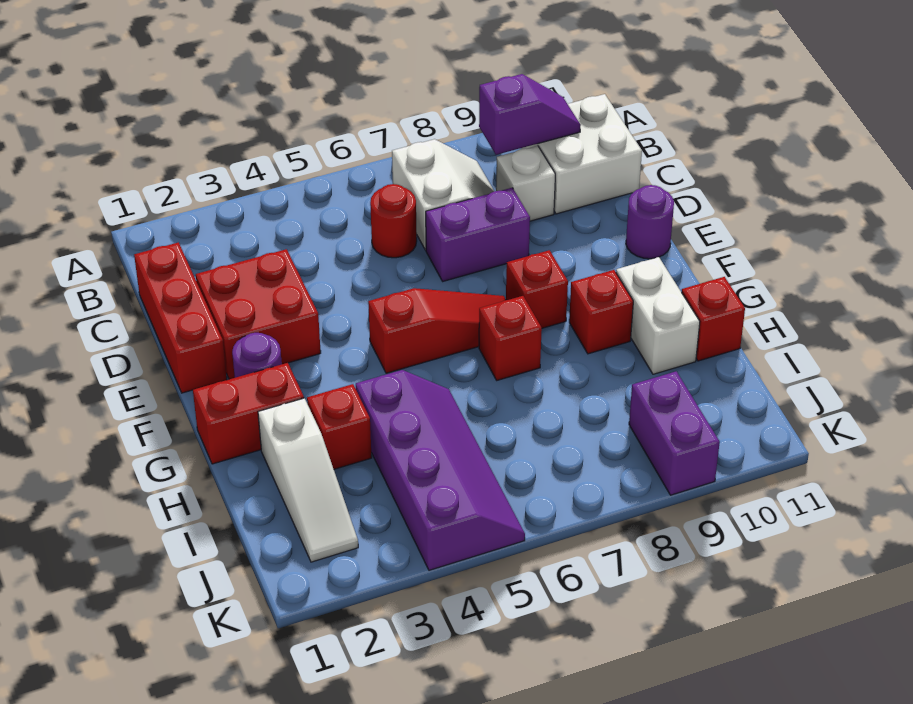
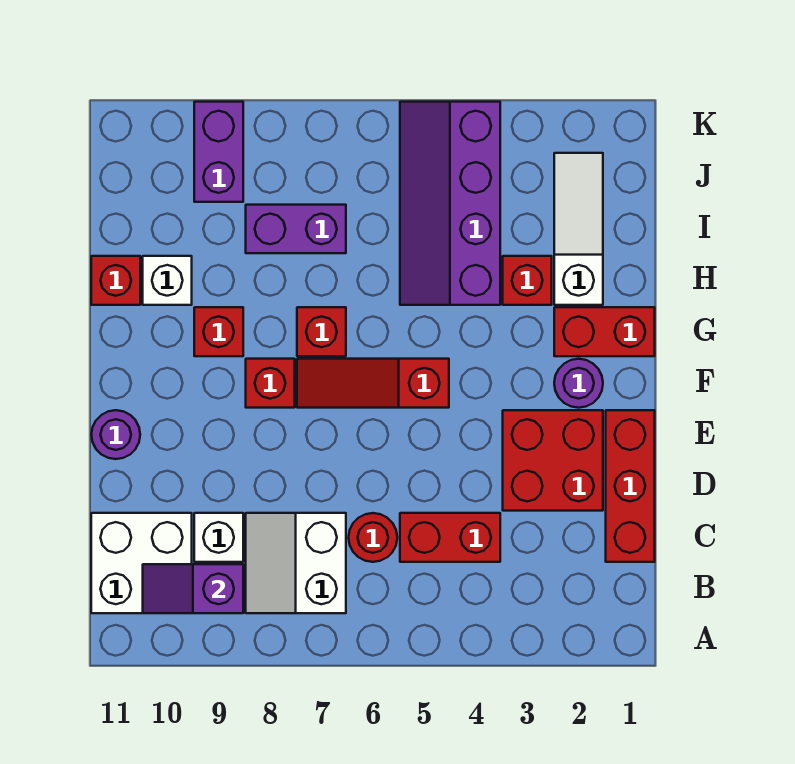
none -> red brick C4:C5 level 1
purple brick D7:D8 level 1 -> purple brick I7:I8 level 1
white brick G10:H10 level 1 -> white brick H10 level 1

